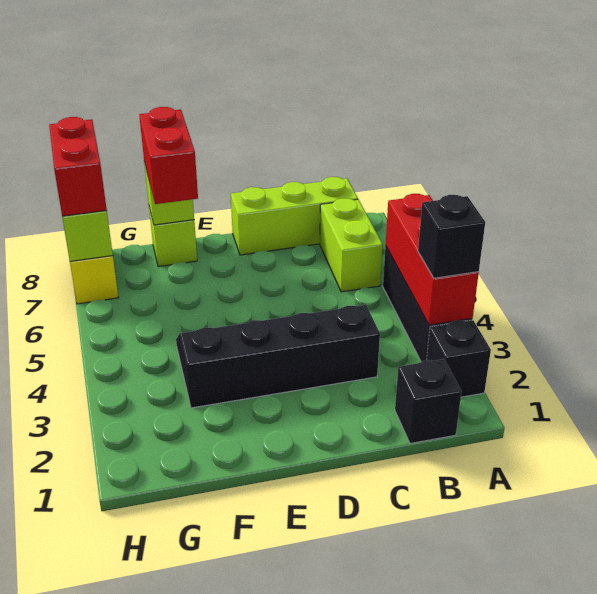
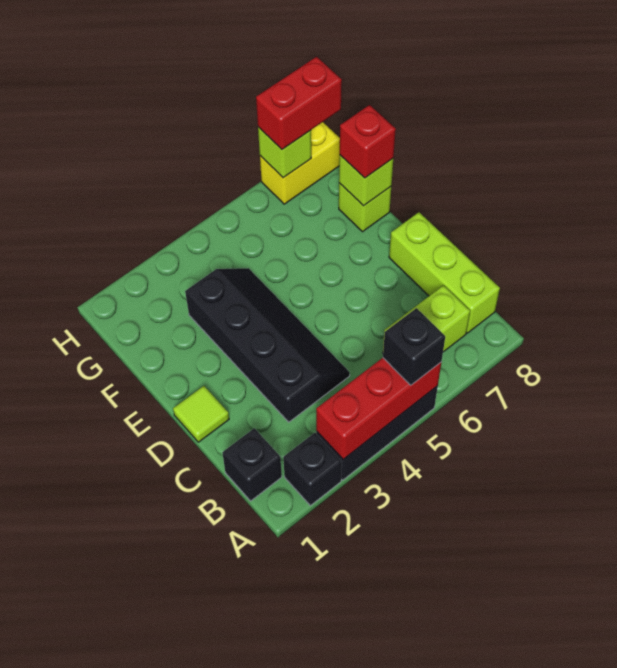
black brick A3 level 3 -> black brick A5 level 3
none -> lime tile D1 level 1
red brick F7:F8 level 3 -> red brick F8 level 3

